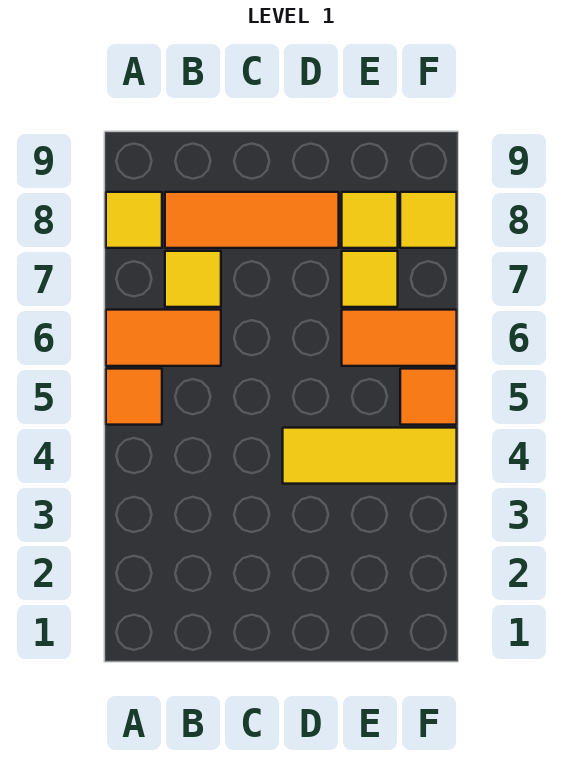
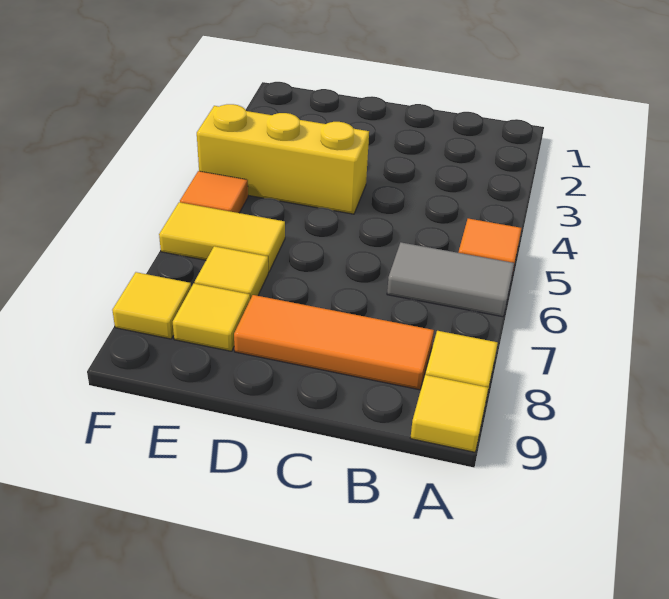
orange tile A6:B6 level 1 -> grey tile A6:B6 level 1
yellow tile B7 level 1 -> yellow tile A9 level 1
yellow tile D4:F4 level 1 -> yellow brick D4:F4 level 1
orange tile E6:F6 level 1 -> yellow tile E6:F6 level 1

